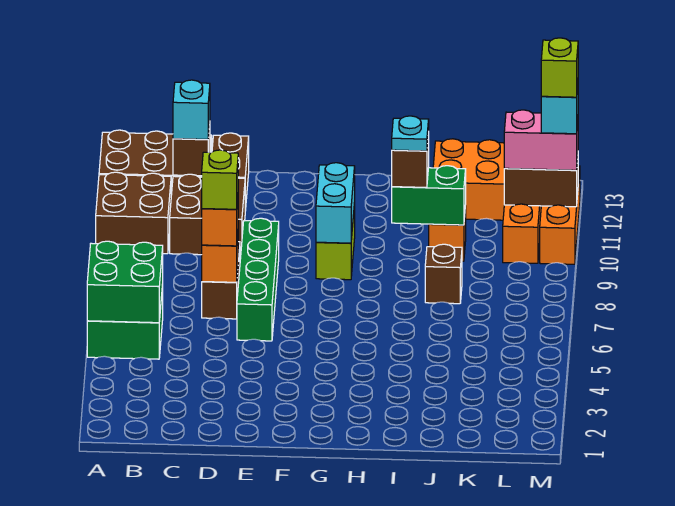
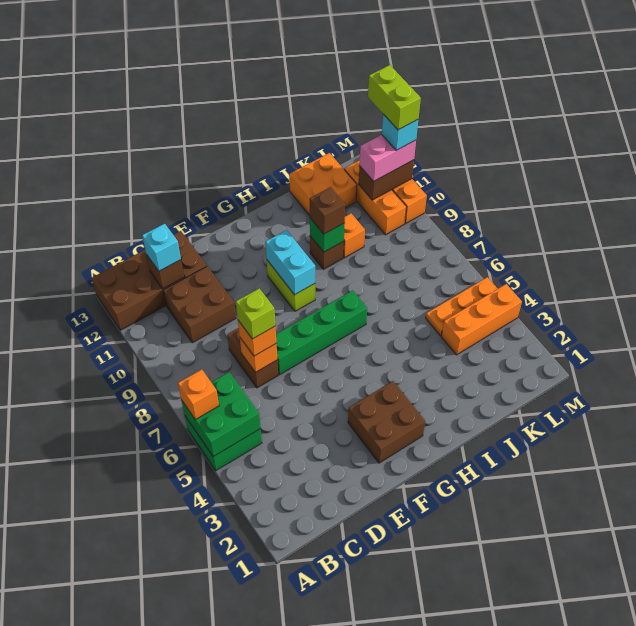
none -> orange brick A6 level 3
brown brick A10:B11 level 1 -> brown brick F2:G3 level 1
green brick E6:E9 level 1 -> green brick E7:H7 level 1
green brick I10:J10 level 2 -> green brick I10 level 2
cyan plate I10 level 4 -> none
brown brick J8 level 1 -> brown brick I10 level 1
none -> orange brick K4:M4 level 1
none -> orange plate K5:M5 level 1
lime brick M11 level 5 -> lime brick M11:M12 level 5

